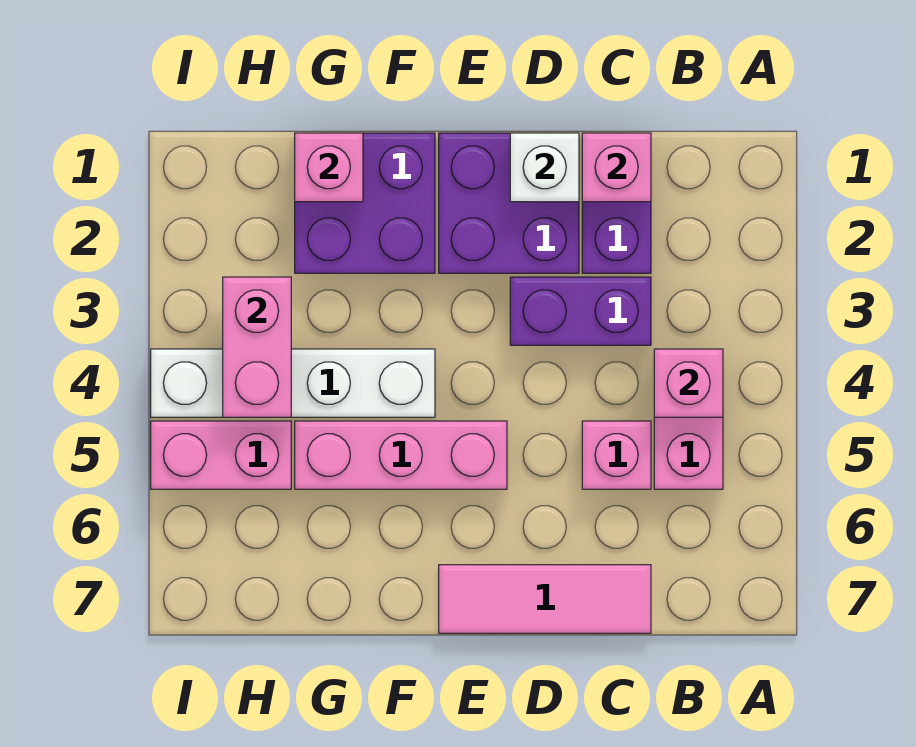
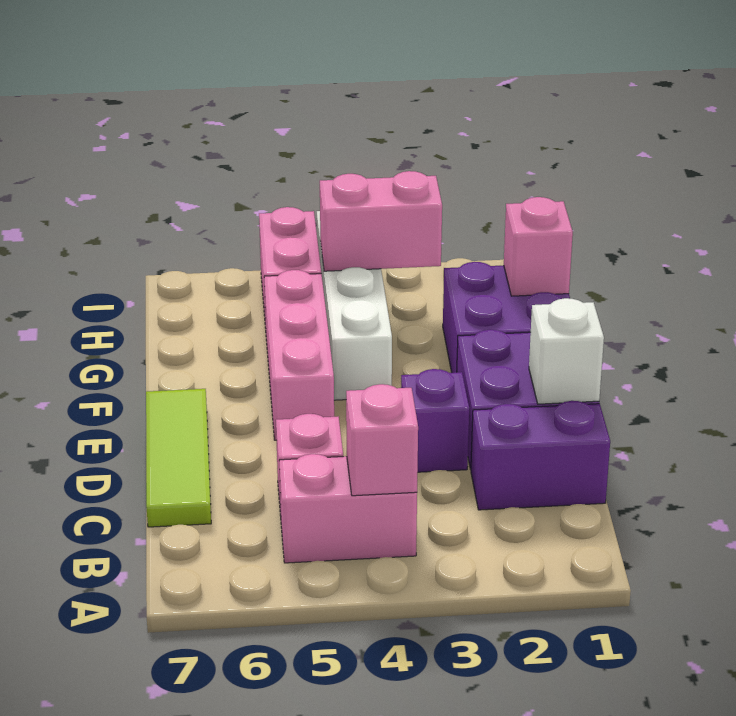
pink brick C1 level 2 -> none
purple brick C3:D3 level 1 -> purple brick D3 level 1
pink tile C7:E7 level 1 -> lime tile C7:E7 level 1

